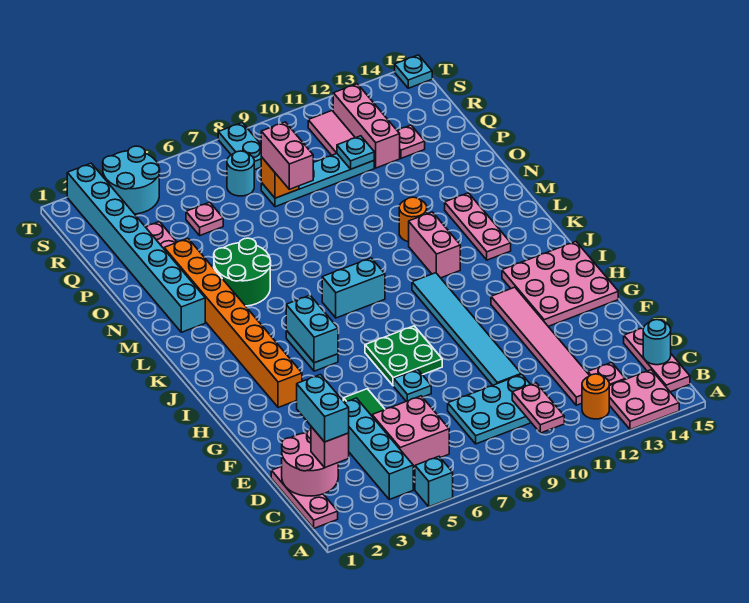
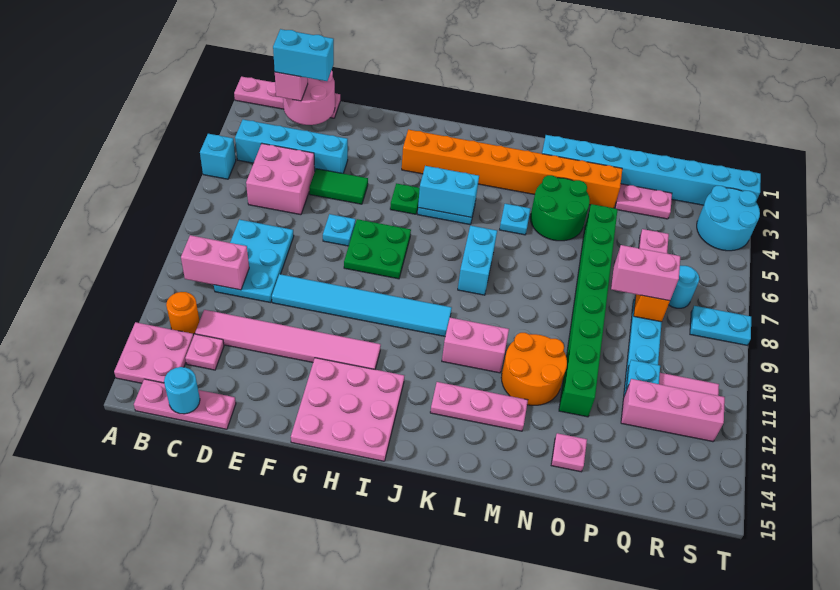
pink plate B1:D1 level 1 -> pink plate A1:D1 level 1
pink plate B10:C10 level 2 -> pink brick B10:C10 level 2
none -> green plate H5 level 1
orange round brick M11 level 1 -> orange round brick M11:N12 level 1
none -> green brick O5:O12 level 1
pink plate Q13 level 1 -> pink plate O14 level 1
cyan plate T15 level 1 -> cyan plate L5 level 1

